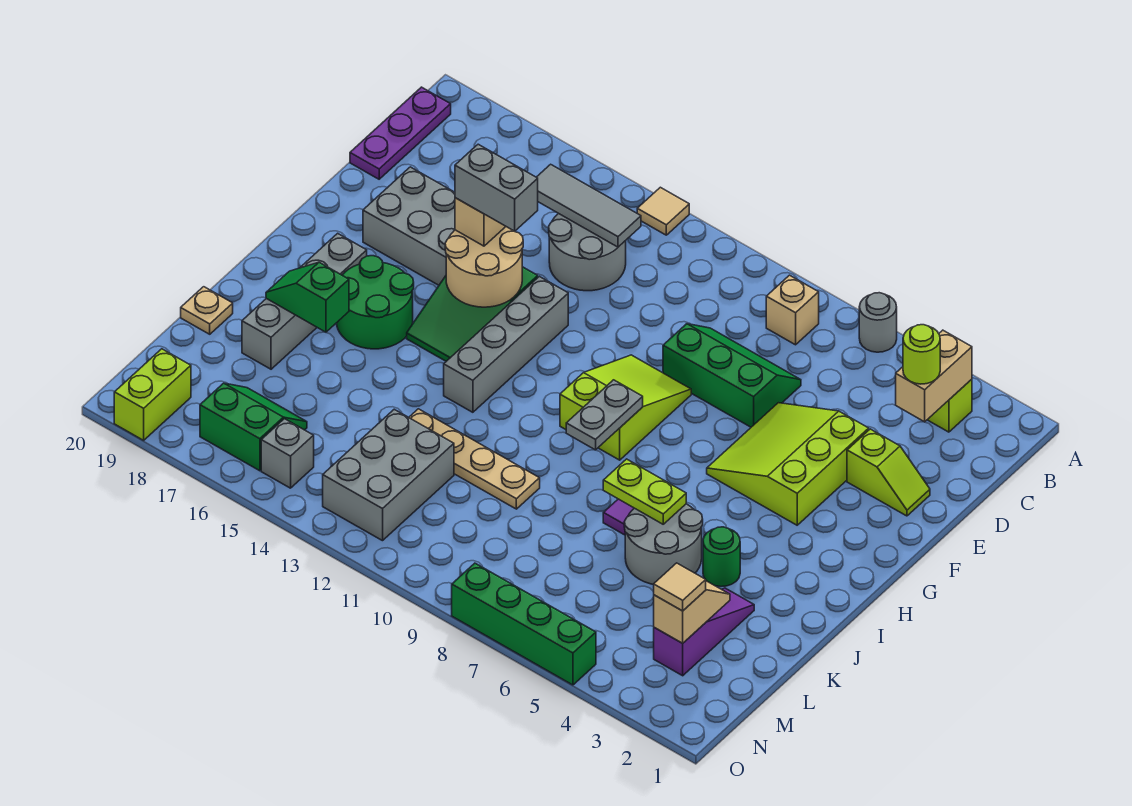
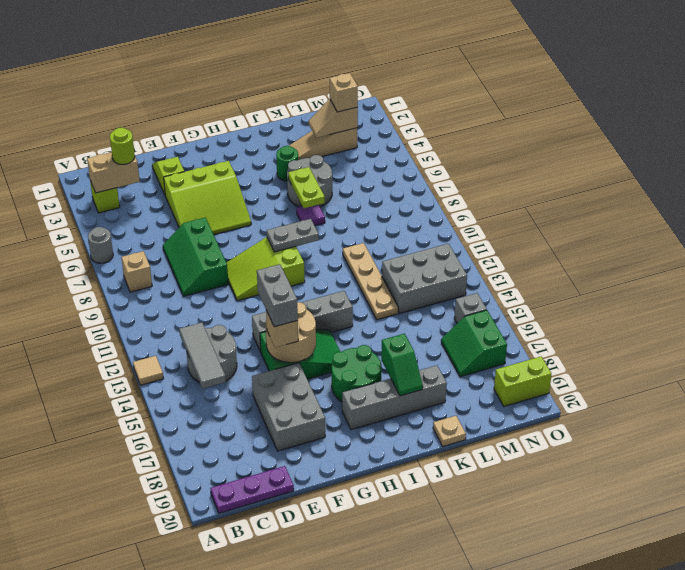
purple slope K3:M3 level 1 top M -> tan slope K3:M3 level 1 top M
tan tile M3 level 3 -> tan brick M3 level 3
green brick O5:O8 level 1 -> none

